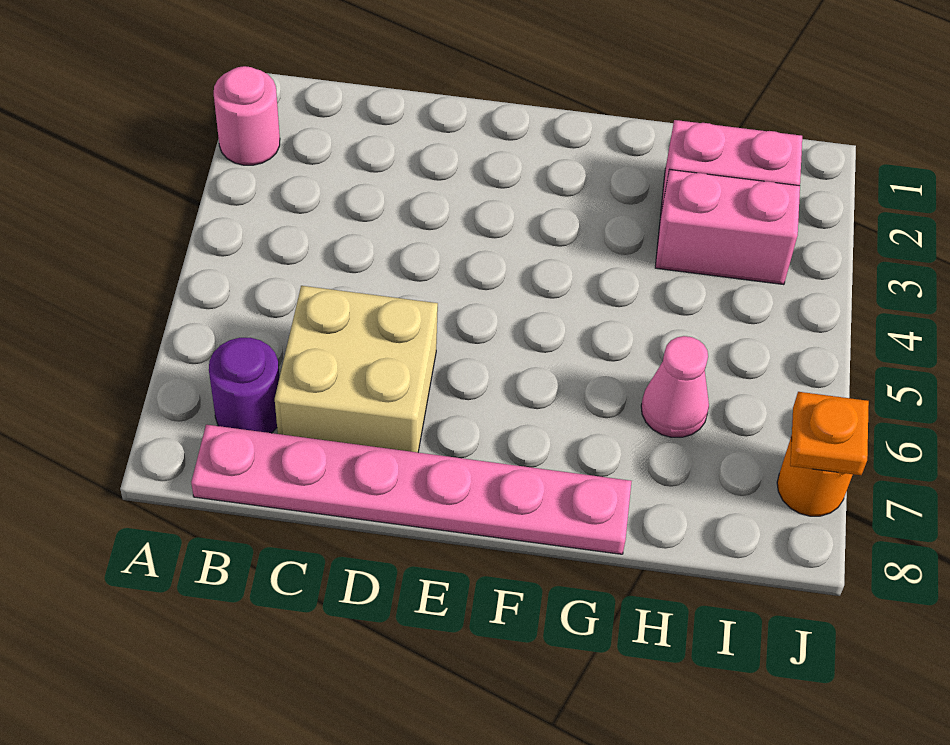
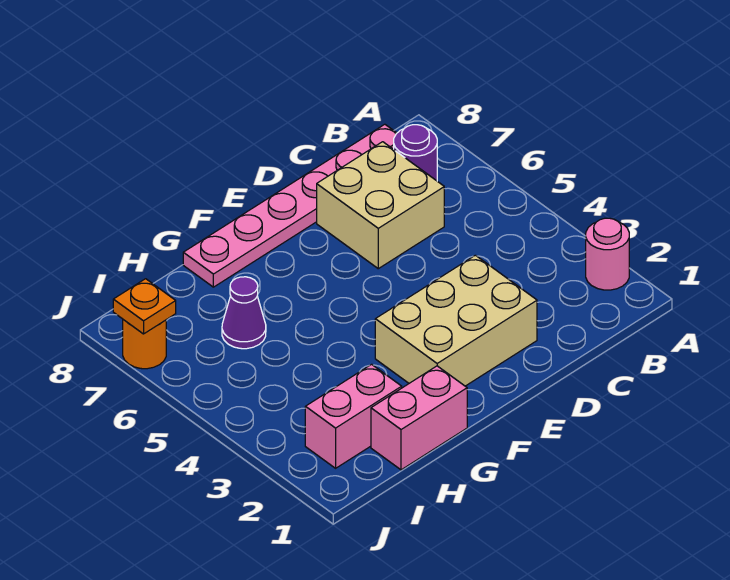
none -> tan brick D2:F3 level 1
pink brick H3:I3 level 1 -> pink brick G1:H1 level 1
pink cone H6 level 1 -> purple cone H6 level 1

